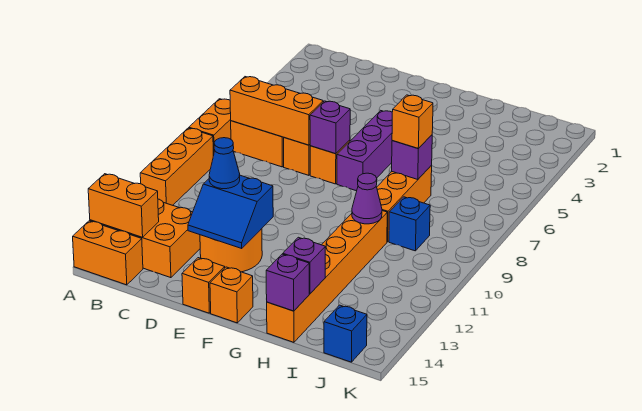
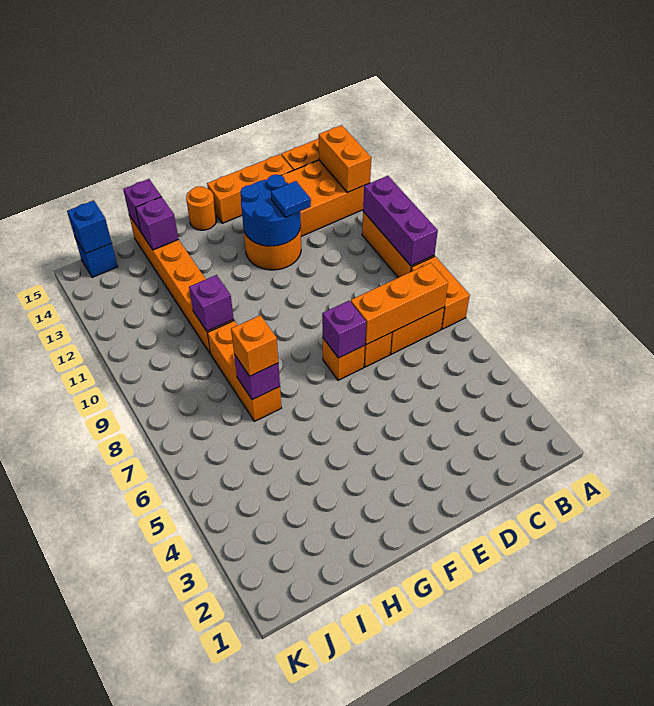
orange brick A14:B14 level 2 -> orange brick A13:A14 level 2
blue slope D12:E13 level 2 top 12 -> blue round brick D12:E13 level 2
blue cone D12 level 3 -> blue tile D12 level 3
orange brick E15 level 1 -> orange brick C15:E15 level 1
purple brick F5:F7 level 1 -> purple brick A9:A11 level 2
orange brick F15 level 1 -> orange round brick F15 level 1
purple cone H10 level 2 -> purple brick H10 level 2
blue brick I9 level 1 -> blue brick J15 level 2

